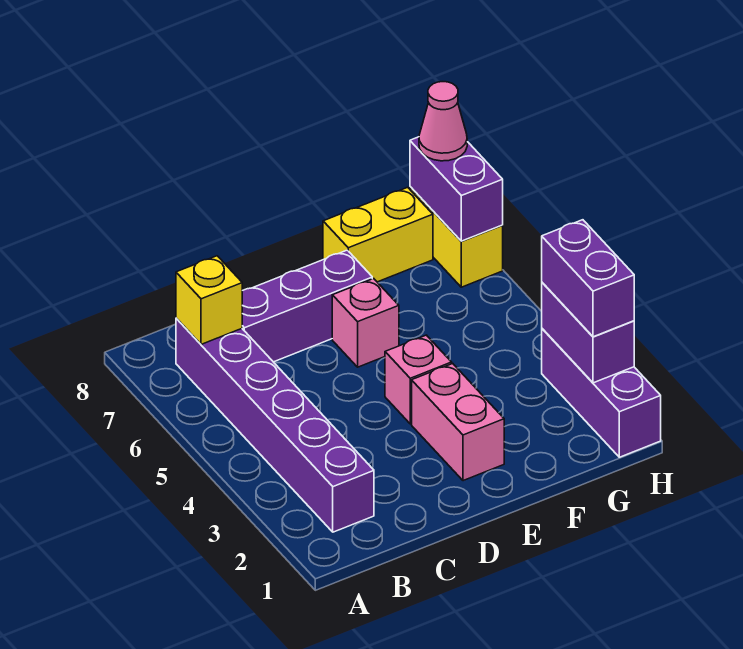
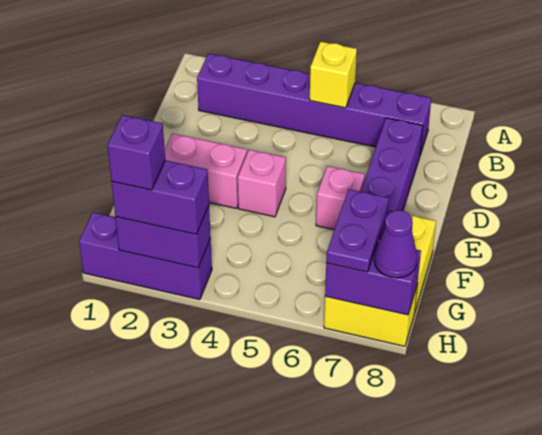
yellow brick B7 level 2 -> yellow brick B5 level 2
none -> purple plate G7:H7 level 3
none -> purple brick H2 level 4
pink cone H8 level 3 -> purple cone H8 level 3

